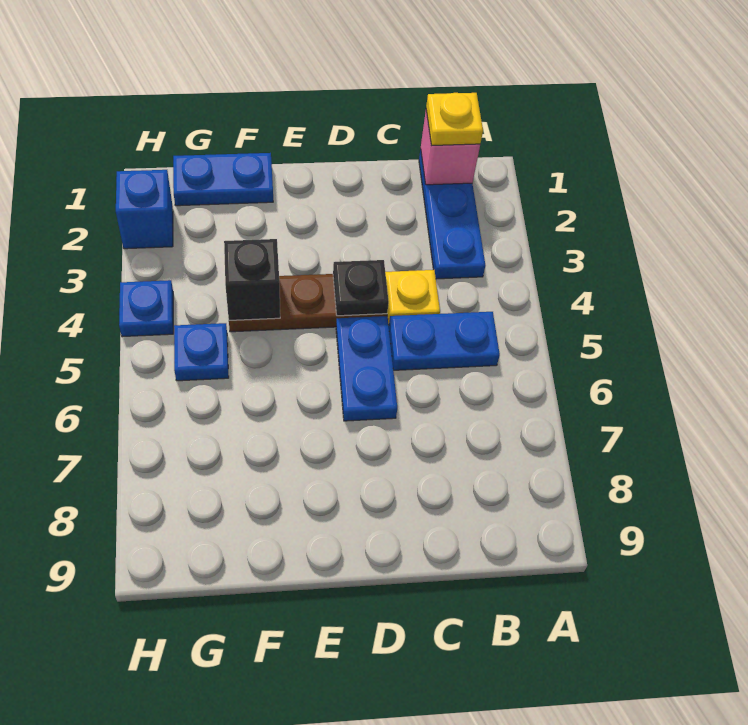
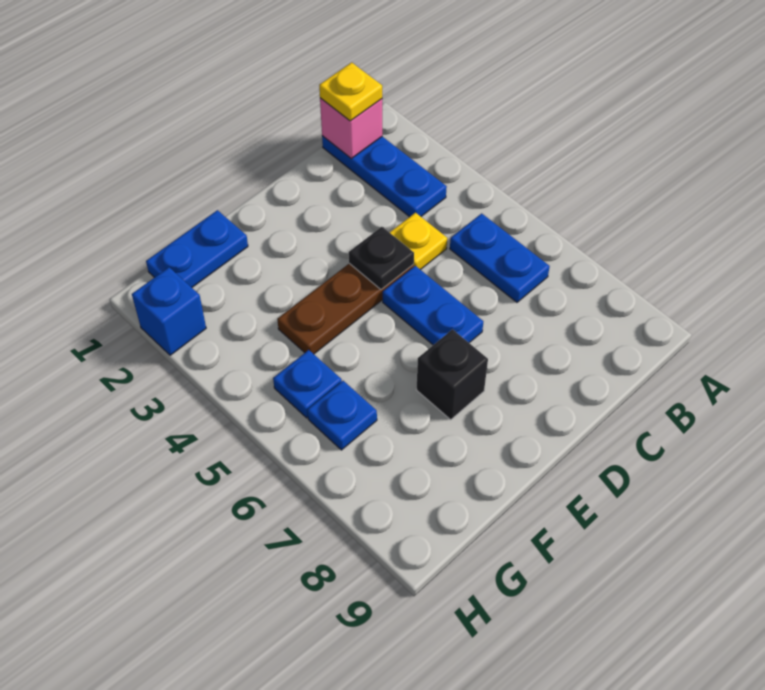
blue plate B5:C5 level 1 -> blue plate B5:B6 level 1
black brick F4 level 2 -> black brick E7 level 1
blue plate H4 level 1 -> blue plate G6 level 1

